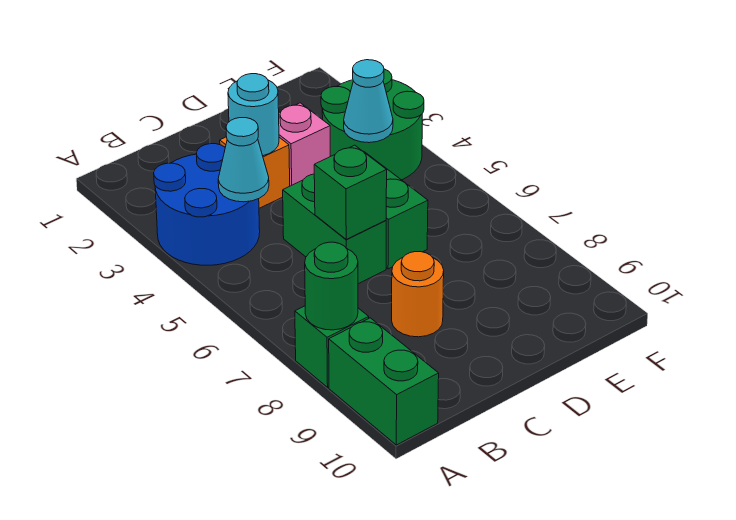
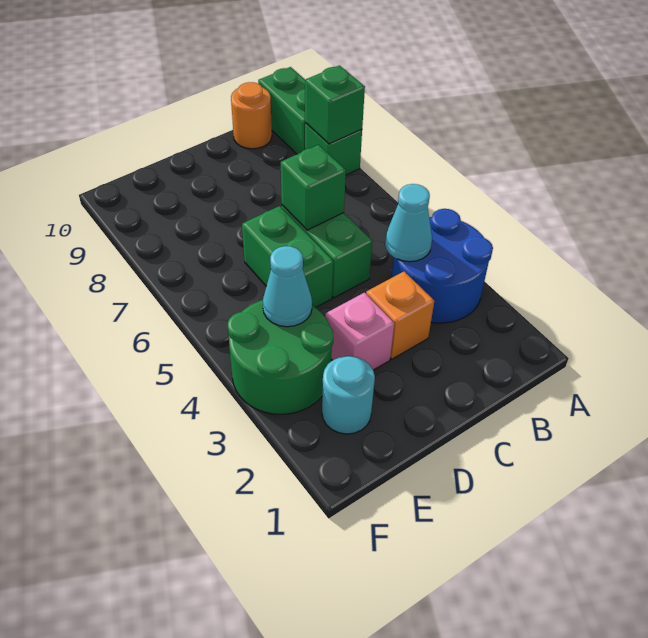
green round brick A8 level 2 -> green brick A8 level 2
cyan round brick C3 level 2 -> cyan round brick E2 level 1
orange round brick C8 level 1 -> orange round brick B10 level 1

